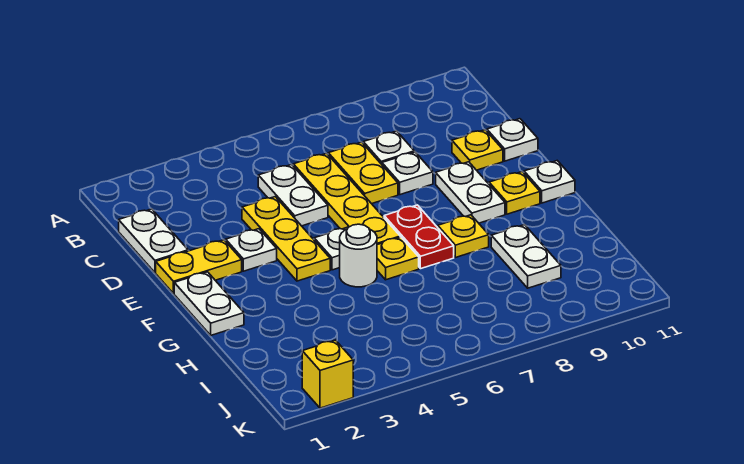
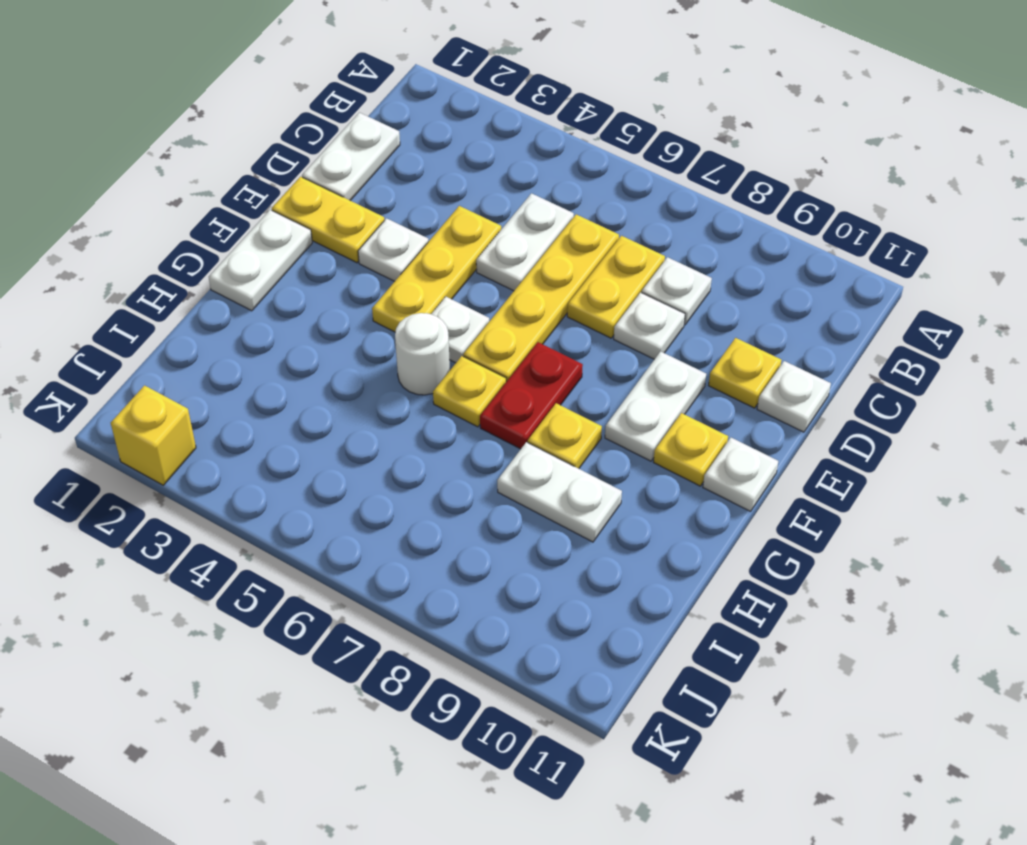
white plate H9:I9 level 1 -> white plate H8:H9 level 1

